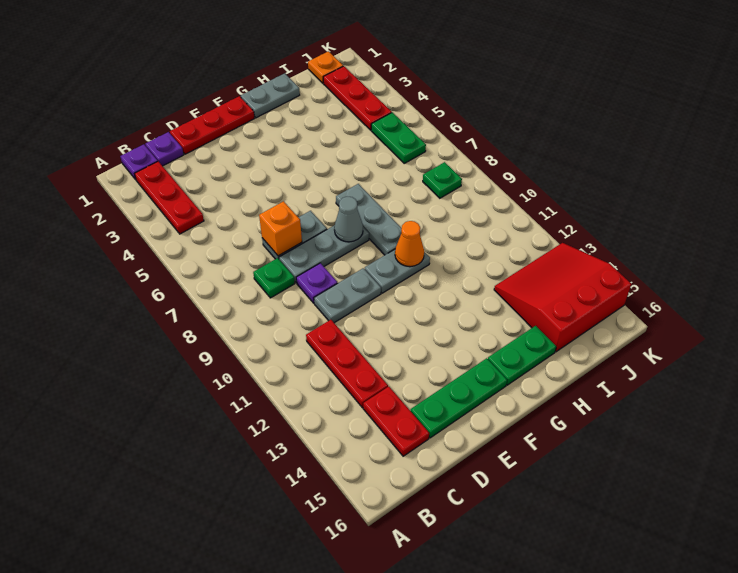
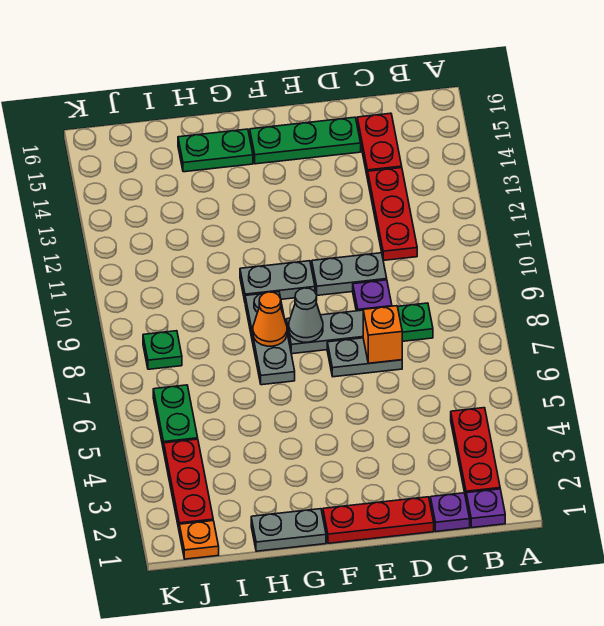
orange cone G10 level 2 -> orange cone G8 level 2
red slope I13:K15 level 1 top 15 -> none

